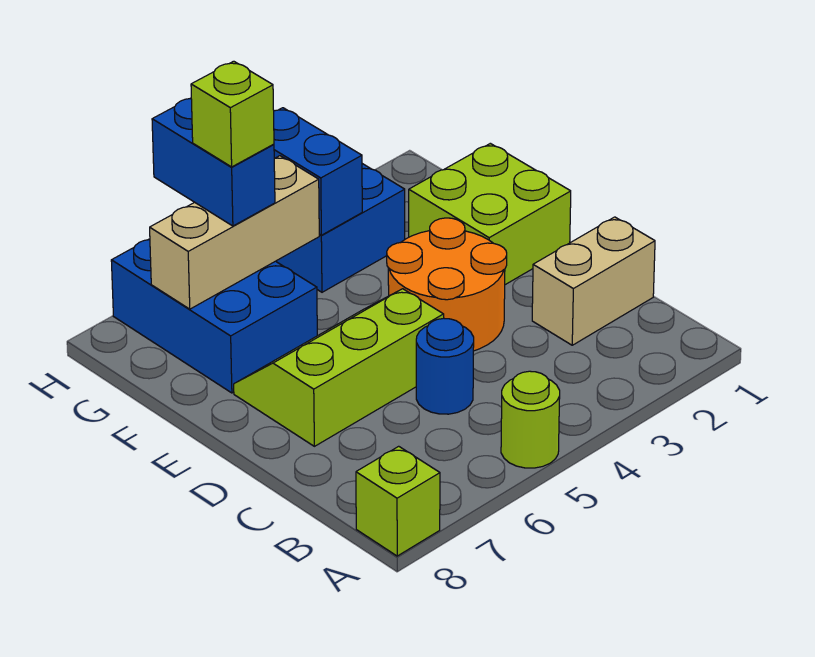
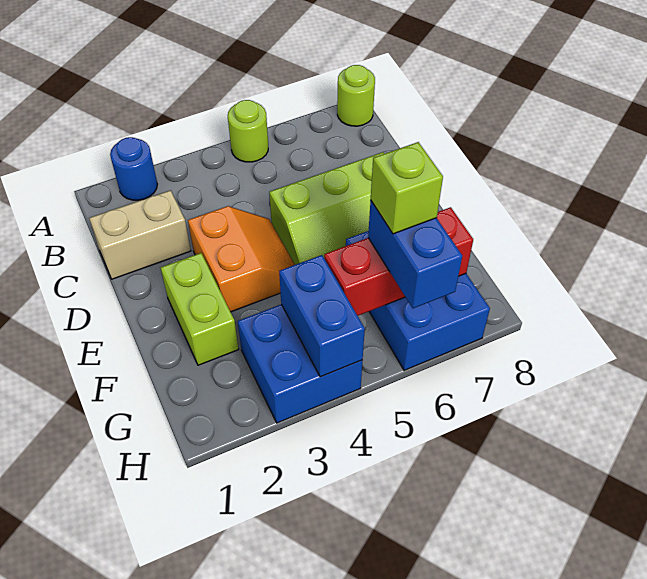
lime brick A8 level 1 -> lime round brick A8 level 1
blue round brick C5 level 1 -> blue round brick A2 level 1
orange round brick D3:E4 level 1 -> orange slope D3:E4 level 1 top 3
lime brick E1:F2 level 1 -> lime brick E2:F2 level 1
tan brick G5:G7 level 2 -> red brick G5:G7 level 2

